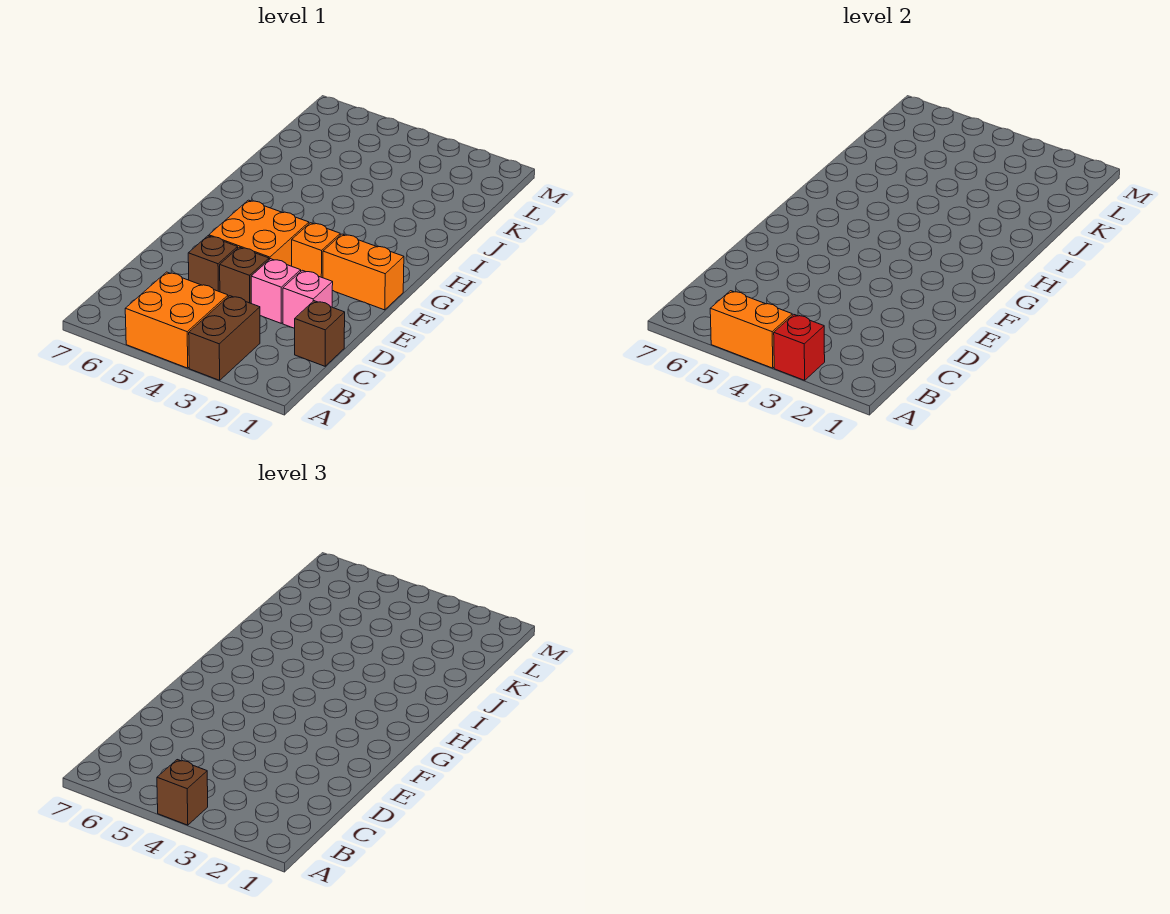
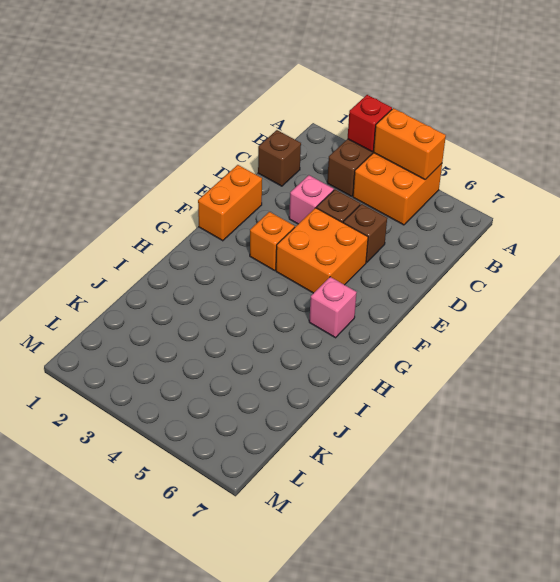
brown brick A4 level 3 -> none
pink brick D2 level 1 -> pink brick G6 level 1
orange brick F1:F2 level 1 -> orange brick E1:F1 level 1

